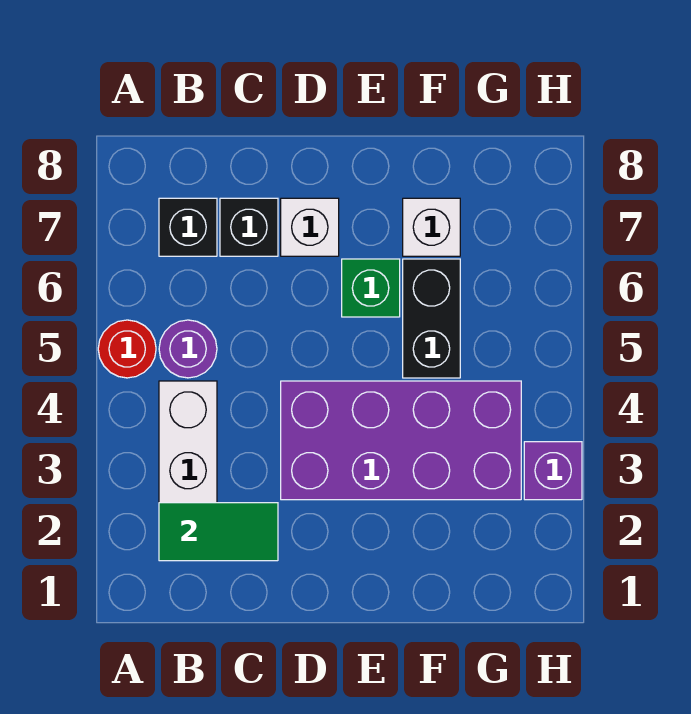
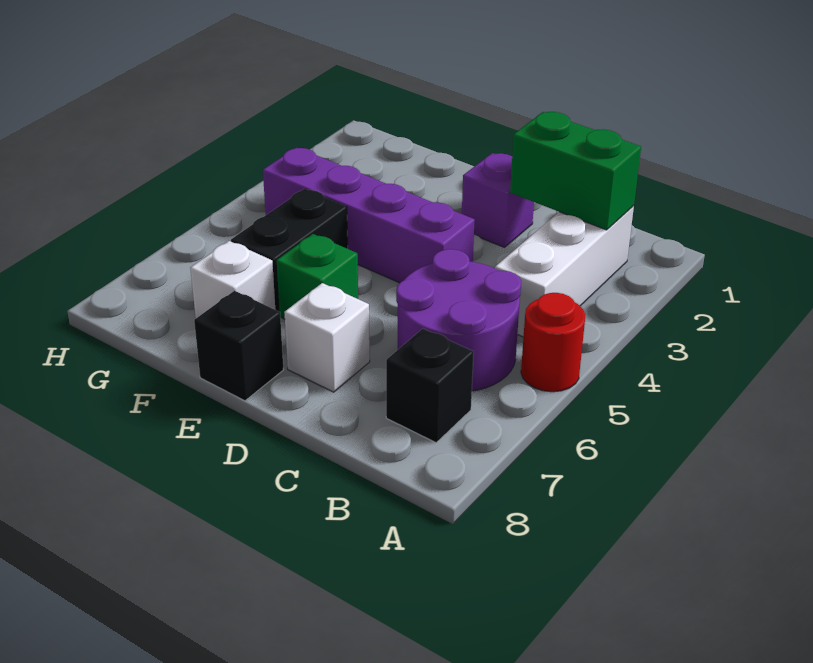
green tile B2:C2 level 2 -> green brick B2:C2 level 2
purple round brick B5 level 1 -> purple round brick B5:C6 level 1
black brick C7 level 1 -> black brick E8 level 1
purple brick D3:G4 level 1 -> purple brick D4:G4 level 1
purple brick H3 level 1 -> purple brick D2 level 1

